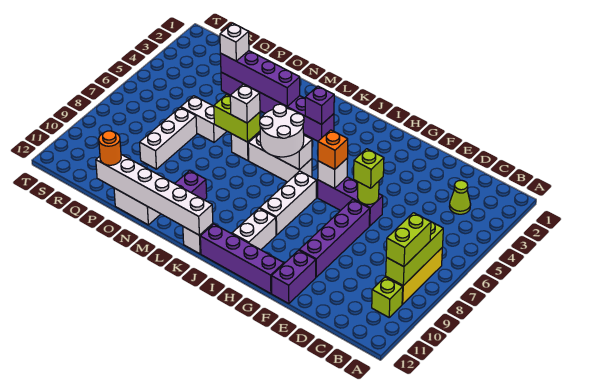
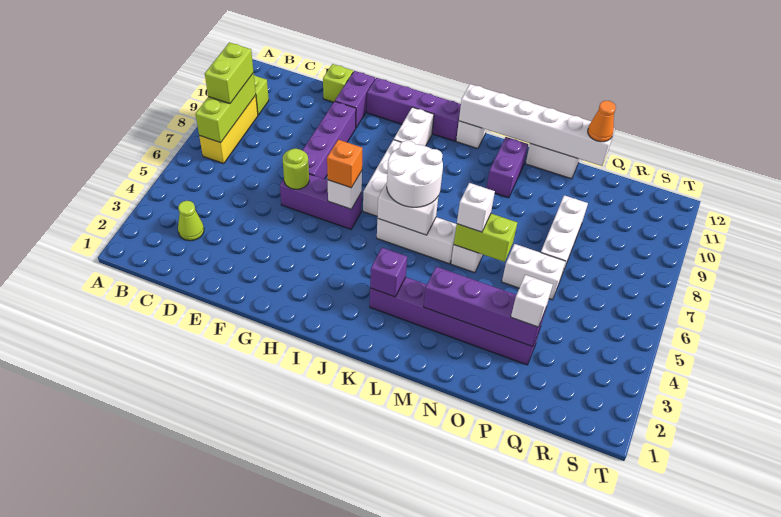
lime brick F6 level 3 -> lime brick E12 level 1
orange round brick P12 level 3 -> orange cone P12 level 3

